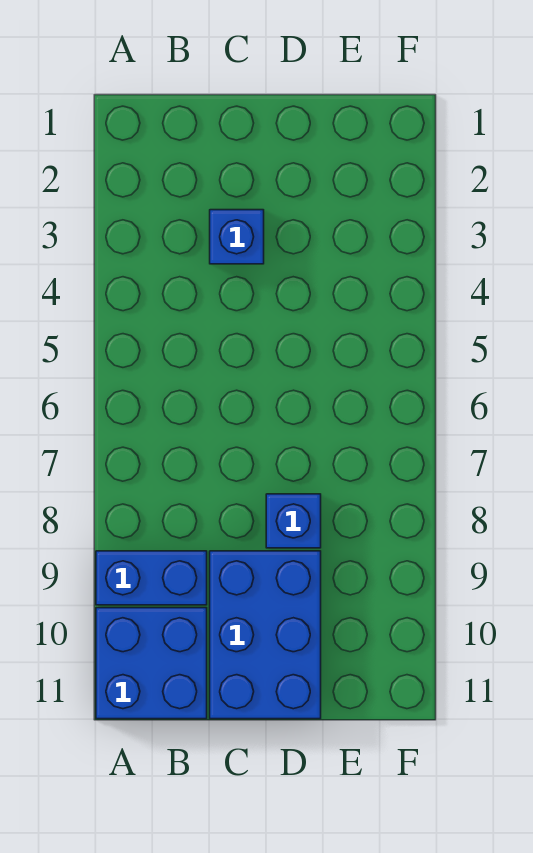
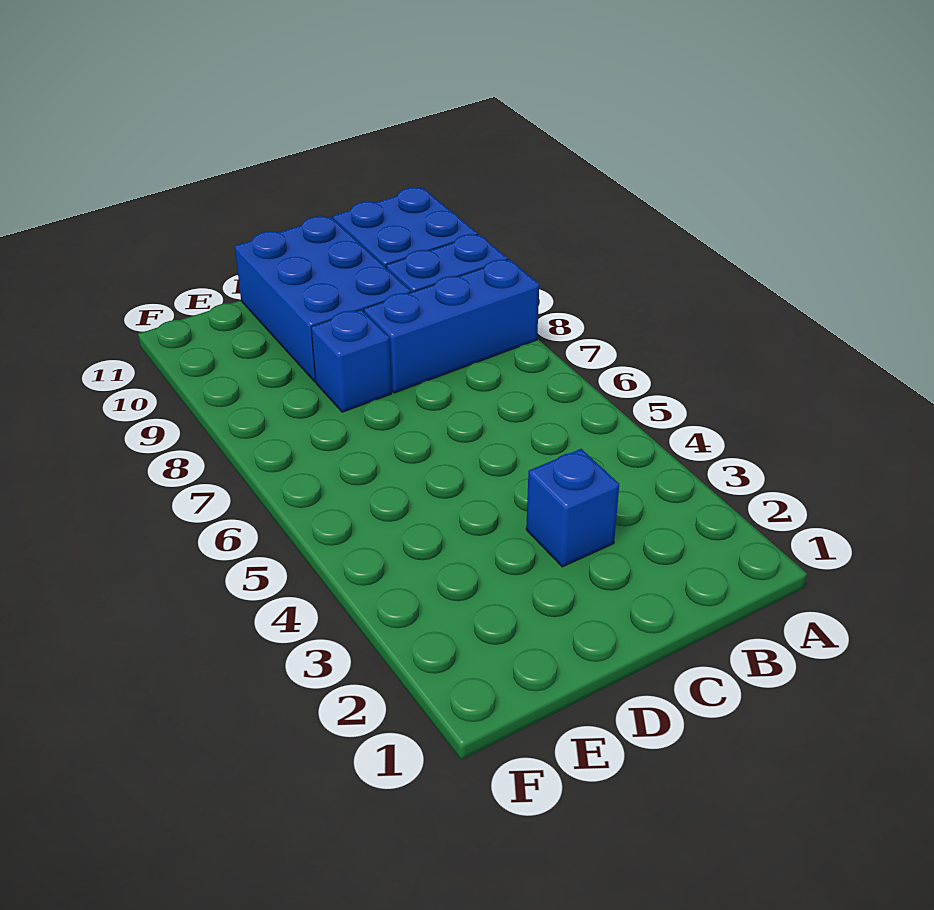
none -> blue brick A8:C8 level 1

